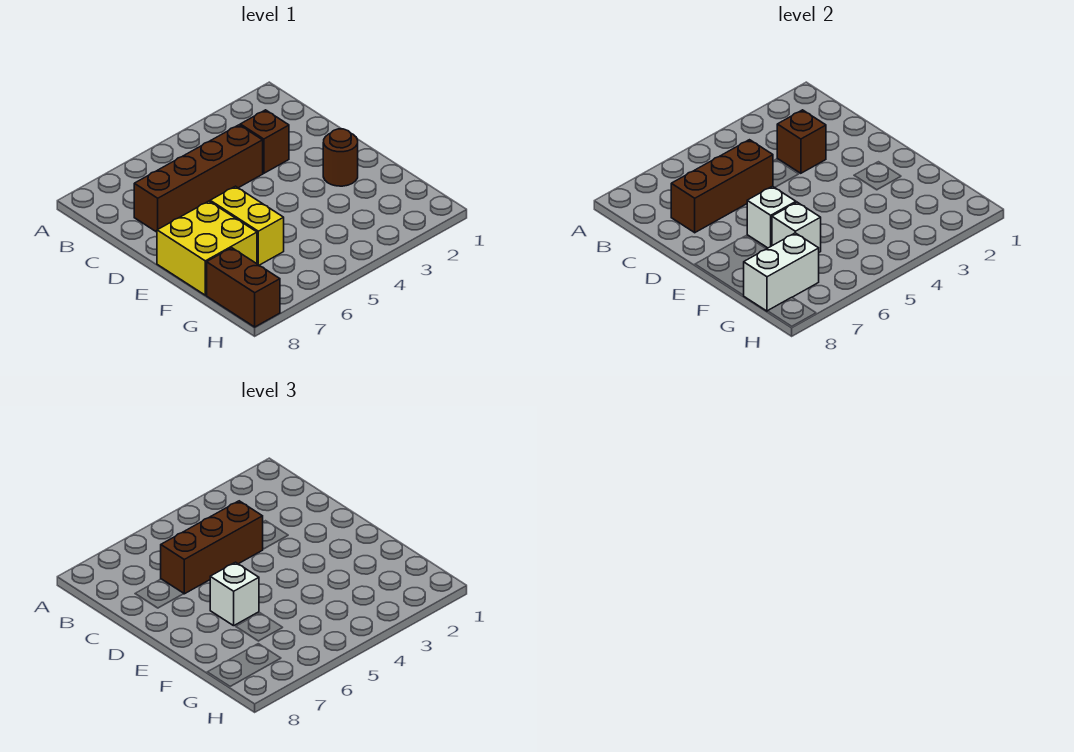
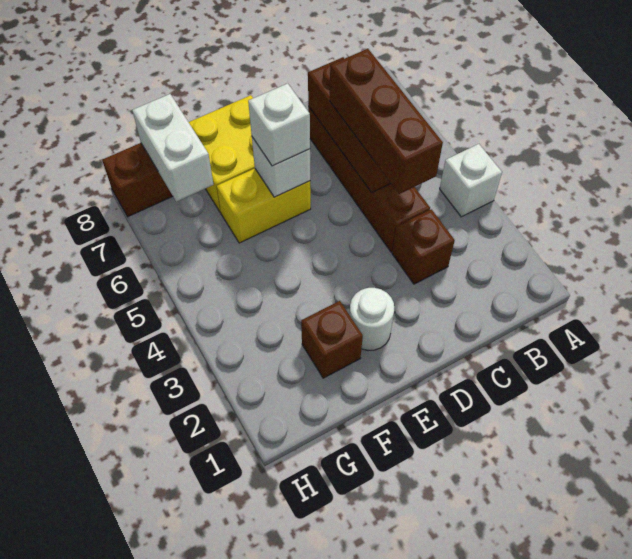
brown brick C3 level 2 -> brown brick F2 level 1
brown round brick E2 level 1 -> white round brick E2 level 1
white brick F6 level 2 -> white brick A4 level 1

